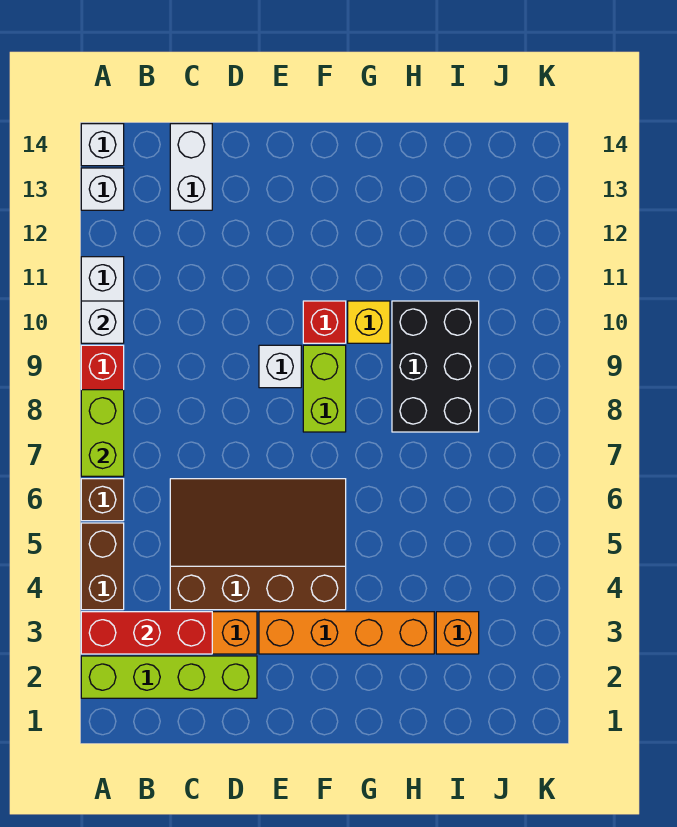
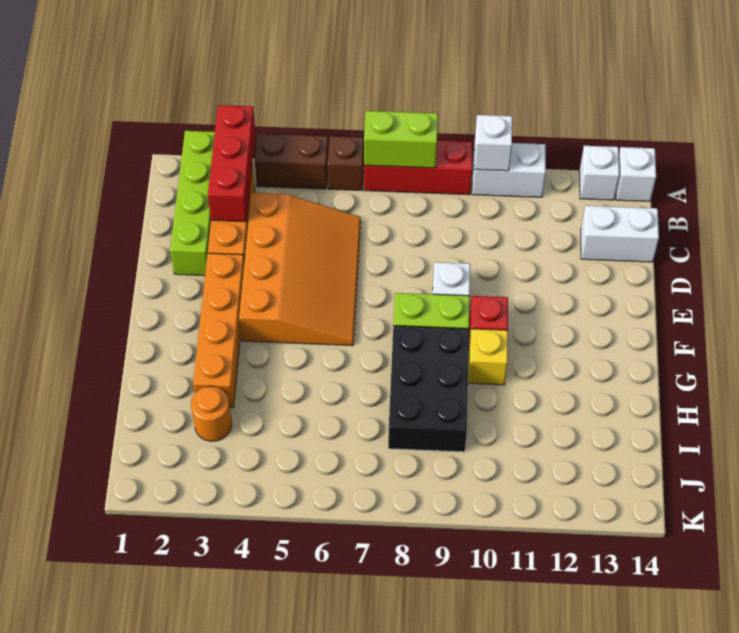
brown slope C4:F6 level 1 top 4 -> orange slope C4:F6 level 1 top 4
black brick H8:I10 level 1 -> black brick G8:I9 level 1
orange brick I3 level 1 -> orange round brick I3 level 1

